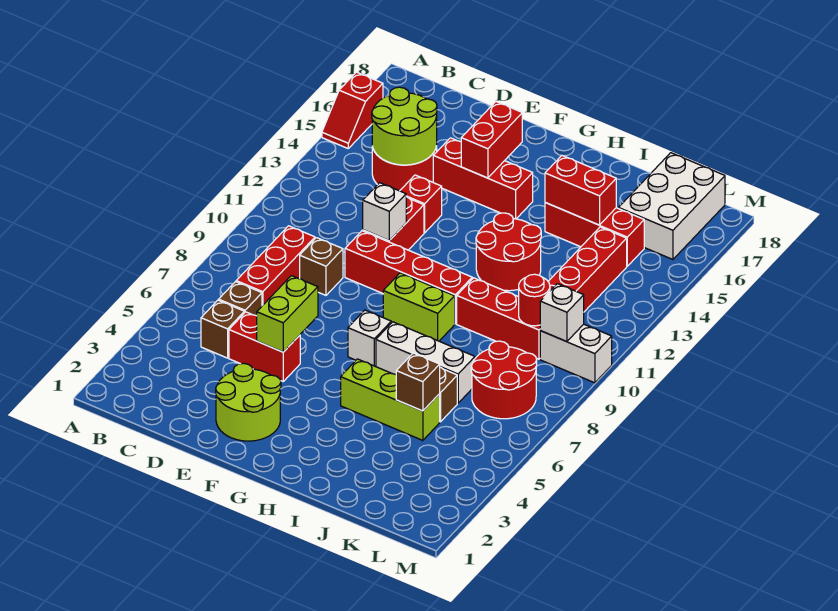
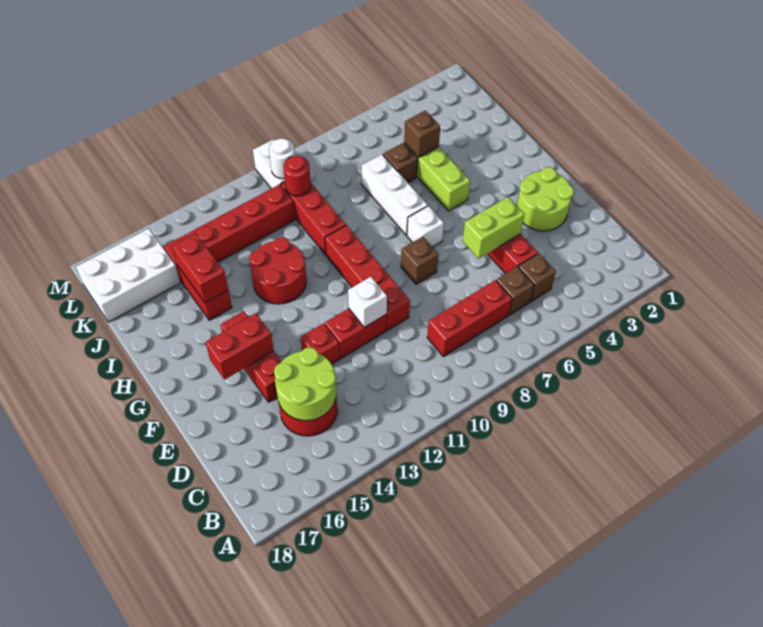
red slope A15:A16 level 1 top 16 -> none
brown brick D9 level 1 -> brown brick F8 level 1
lime brick G9:H9 level 1 -> none
red round brick K7:L8 level 1 -> none
white brick L10 level 2 -> white round brick L10 level 2

